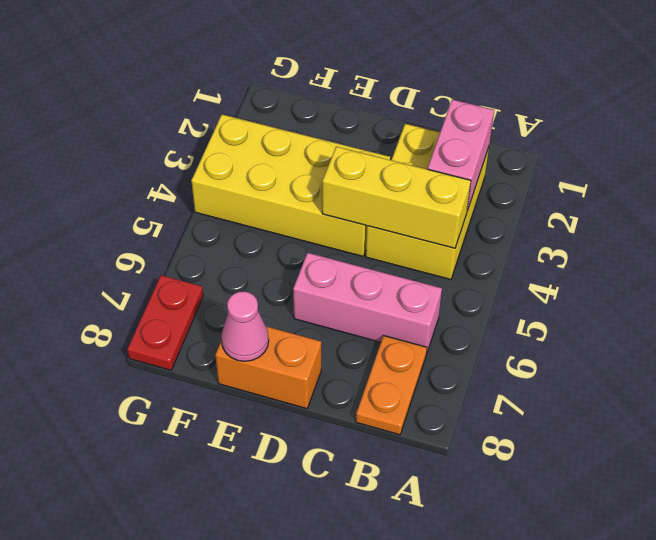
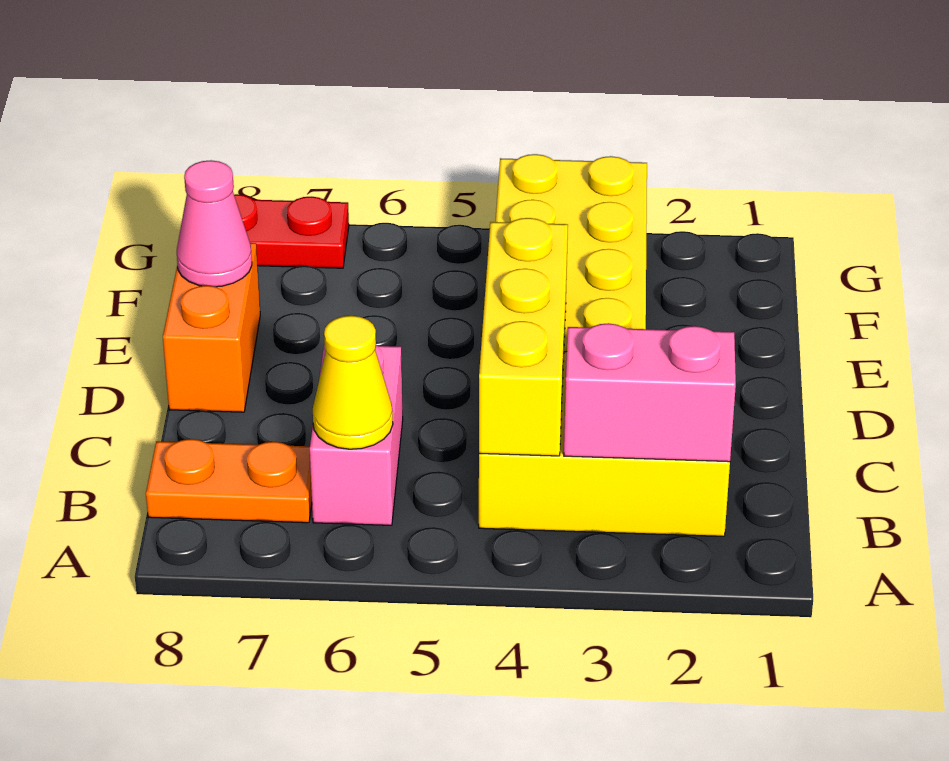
pink brick B6:D6 level 1 -> pink brick B6:C6 level 1
none -> yellow cone B6 level 2

